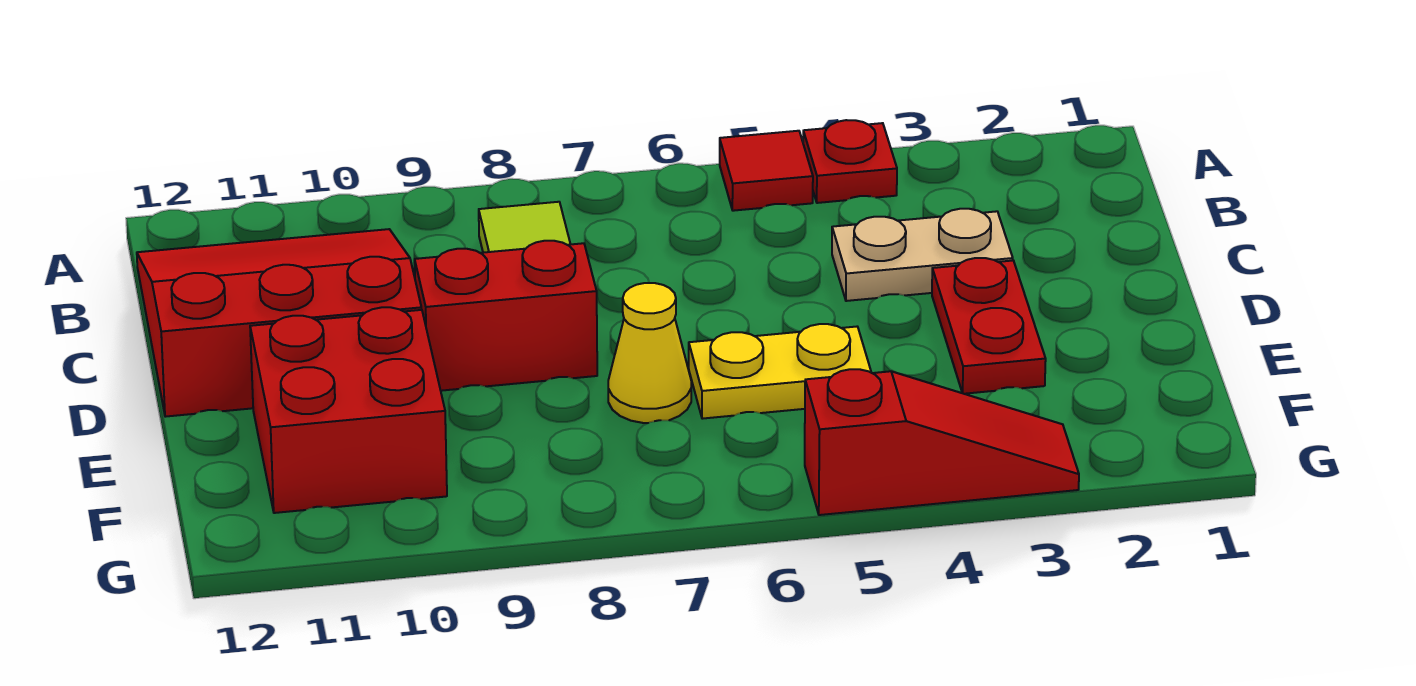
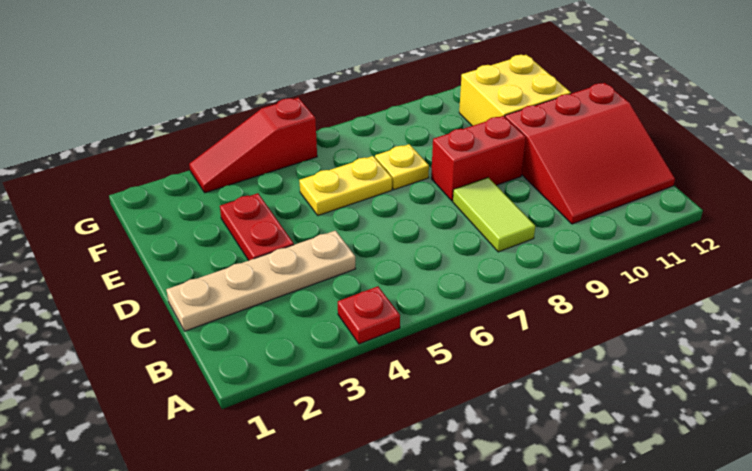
red tile A5 level 1 -> none
tan plate C3:C4 level 1 -> tan plate C1:C4 level 1
yellow cone E7 level 1 -> yellow plate E7 level 1
red brick E10:F11 level 1 -> yellow brick E10:F11 level 1

